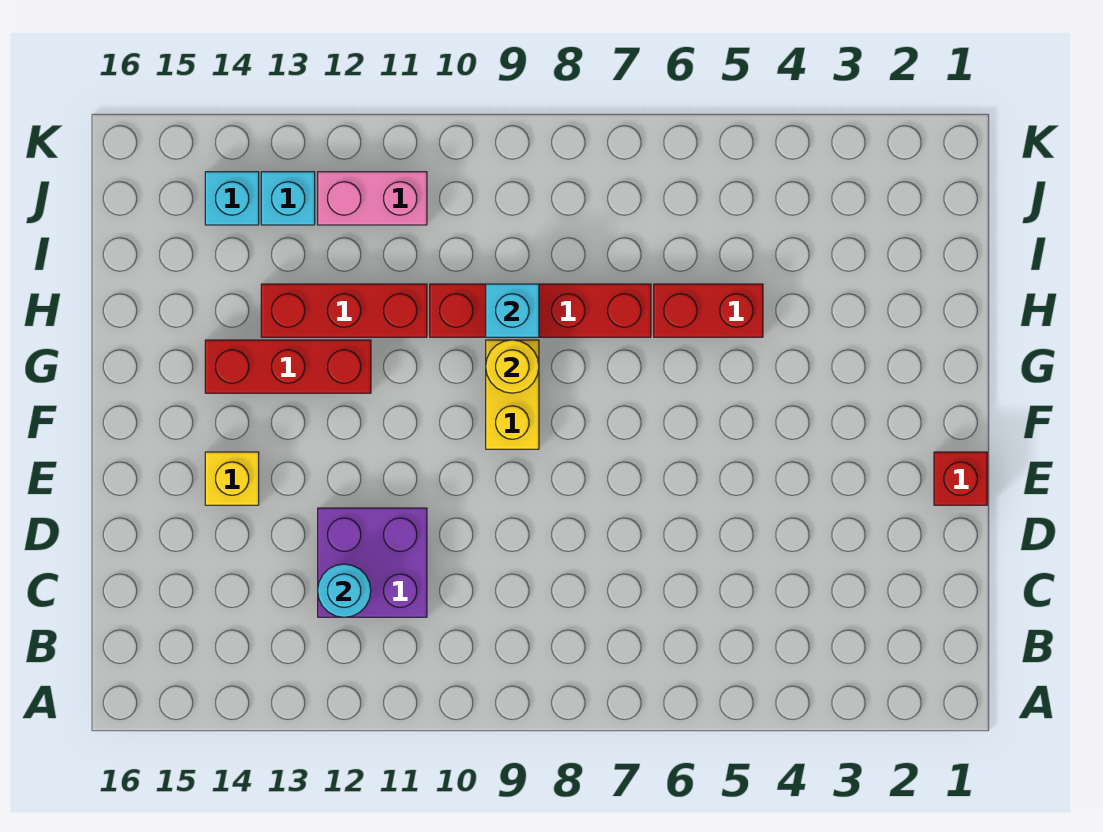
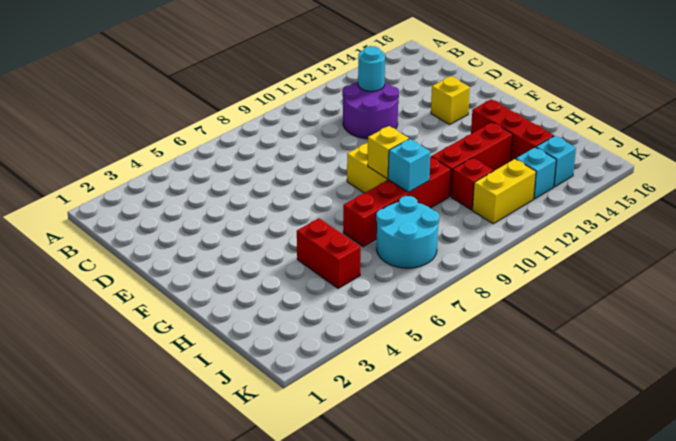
purple brick C11:D12 level 1 -> purple round brick C11:D12 level 1
red brick E1 level 1 -> red brick I11 level 1
yellow round brick G9 level 2 -> yellow brick G9 level 2
red brick G12:G14 level 1 -> red brick G14:I14 level 1
red brick H5:H6 level 1 -> red brick H5:I5 level 1
none -> cyan round brick I7:J8 level 1
pink brick J11:J12 level 1 -> yellow brick J11:J12 level 1

